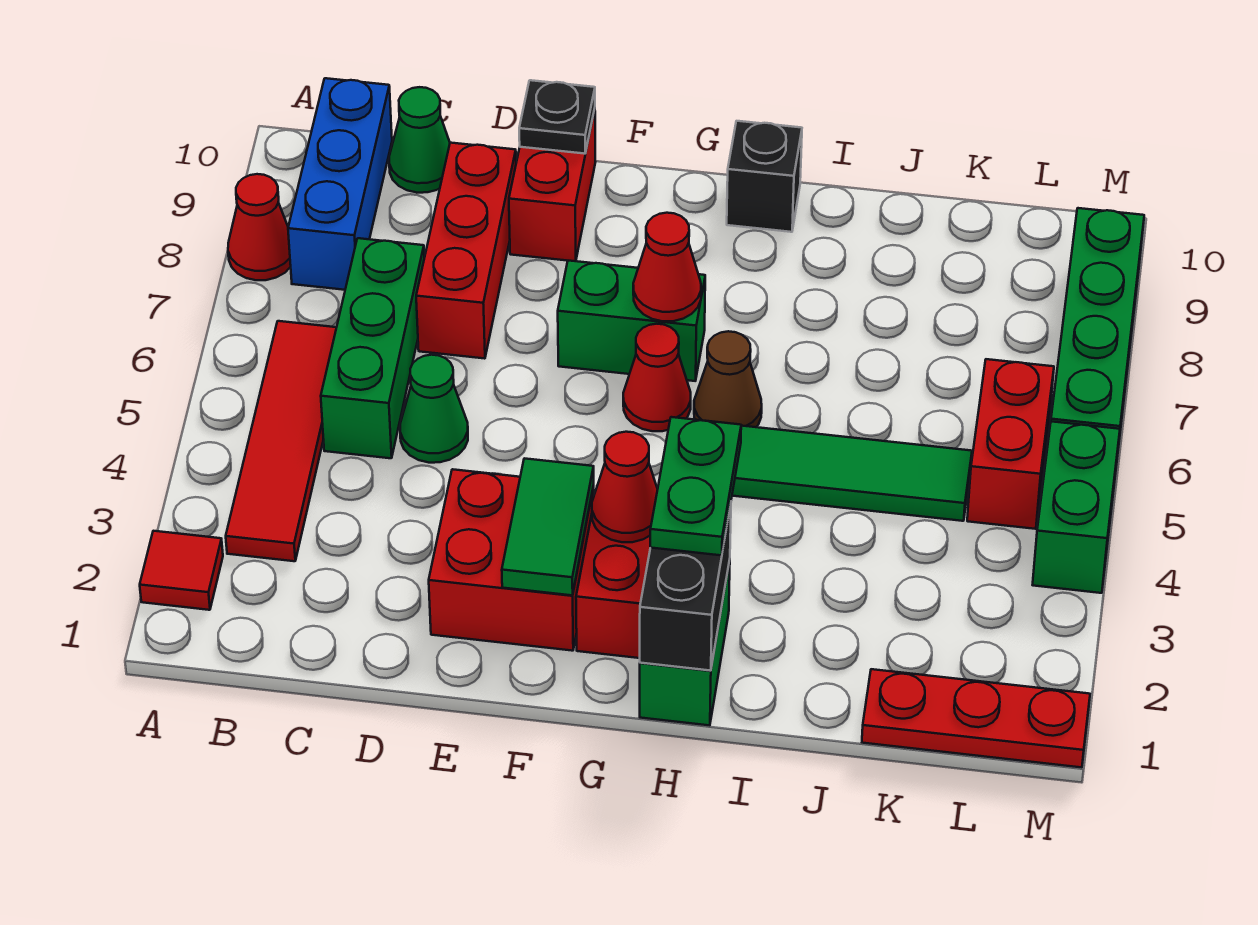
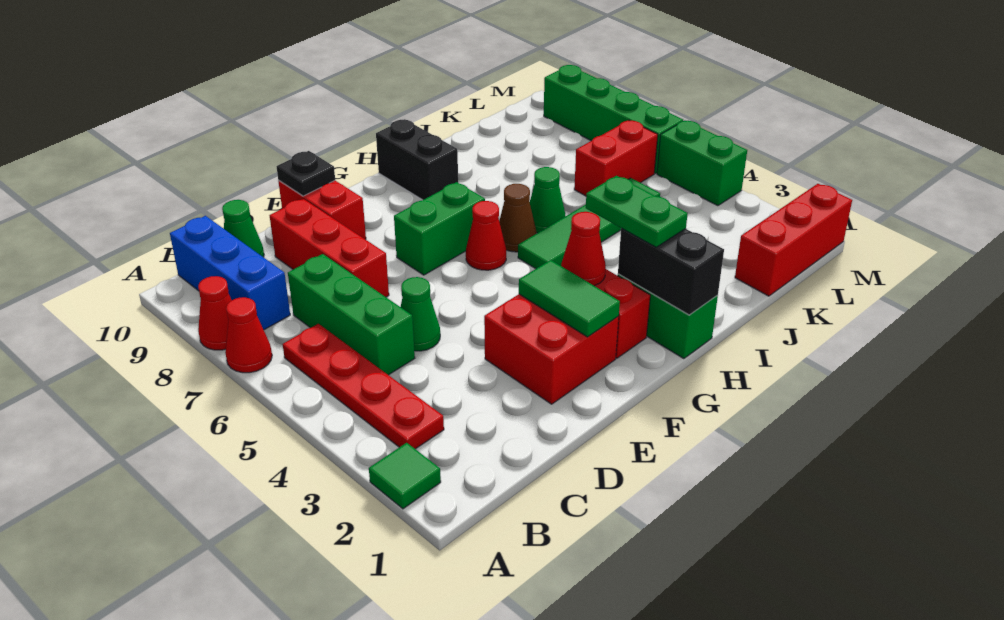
red tile A2 level 1 -> green tile A2 level 1
red tile B3:B6 level 1 -> red plate B3:B6 level 1
red cone G7 level 2 -> red cone A7 level 1
black brick H10 level 1 -> black brick H9:H10 level 1
none -> green cone I6 level 1
red plate K1:M1 level 1 -> red brick K1:M1 level 1
red brick L5:L6 level 1 -> red brick K6:L6 level 1

